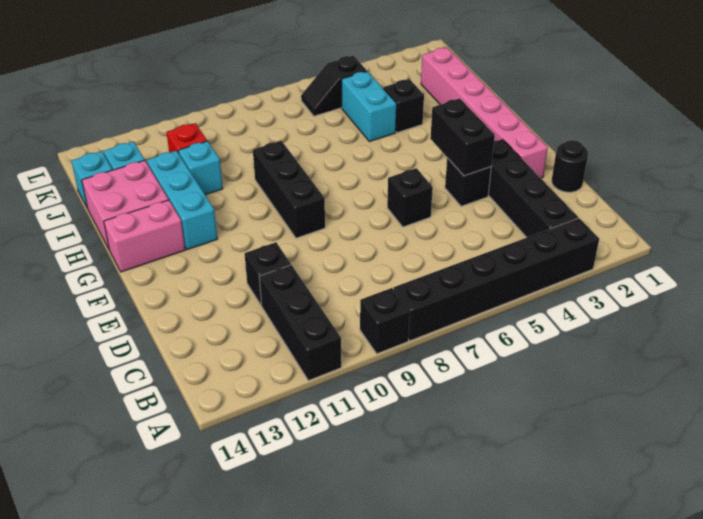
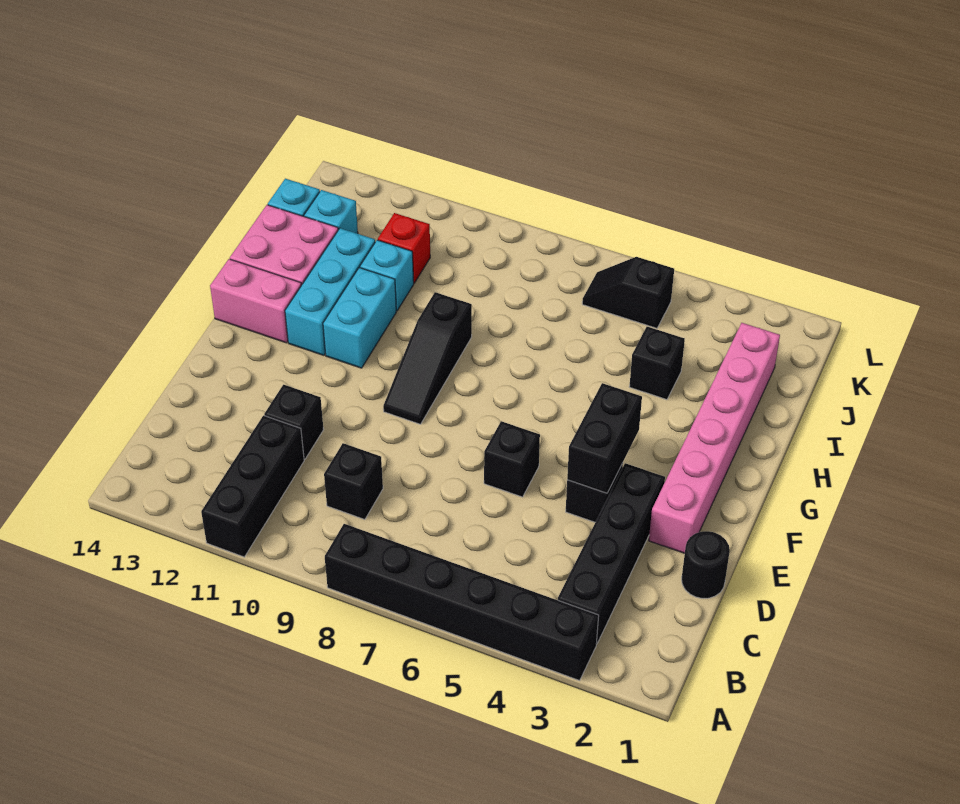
black brick A9 level 1 -> black brick C9 level 1
black brick F9:H9 level 1 -> black slope F9:H9 level 1 top H
cyan brick I5:J5 level 1 -> cyan brick G11:H11 level 1

